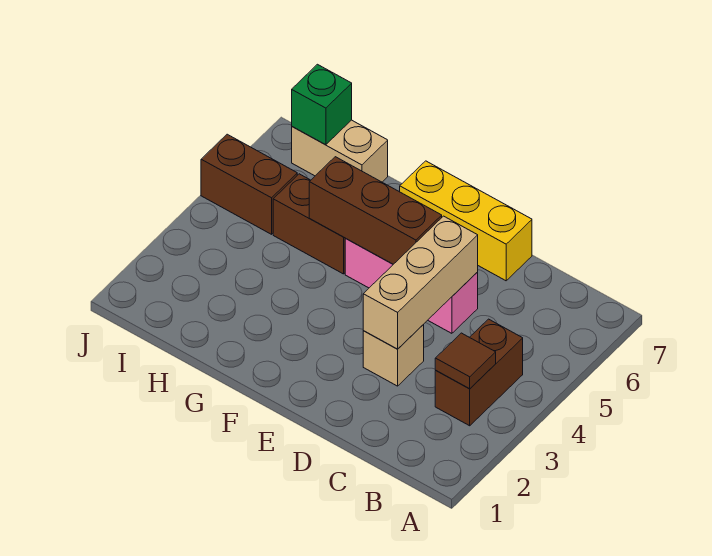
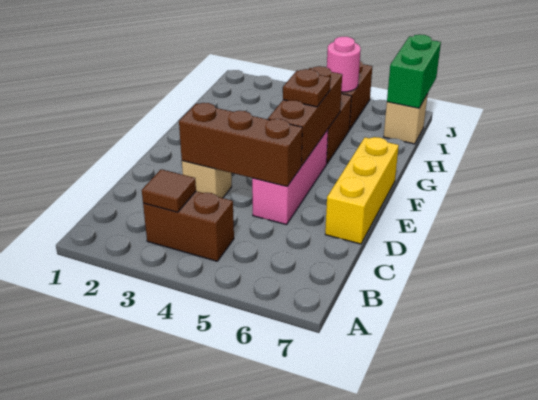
tan brick D3:D5 level 2 -> brown brick D3:D5 level 2
none -> brown plate F5 level 3
tan brick H7:I7 level 1 -> tan brick I7 level 1
none -> pink round brick I5 level 2
green brick I7 level 2 -> green brick I7:J7 level 2

